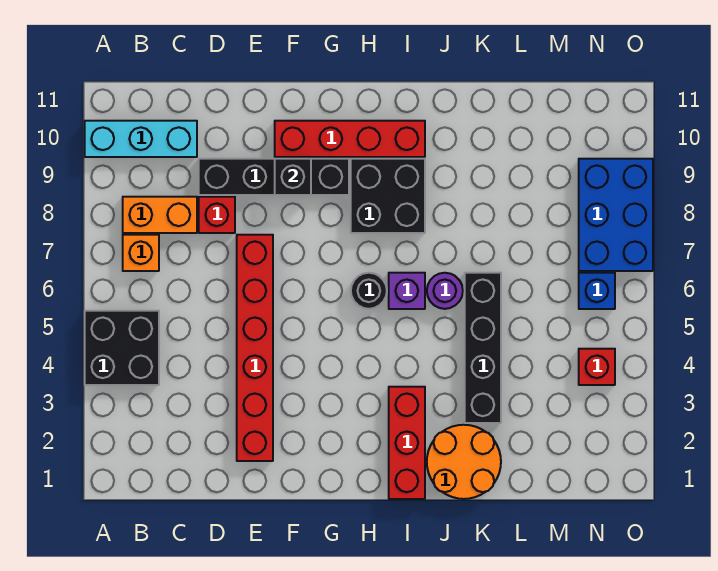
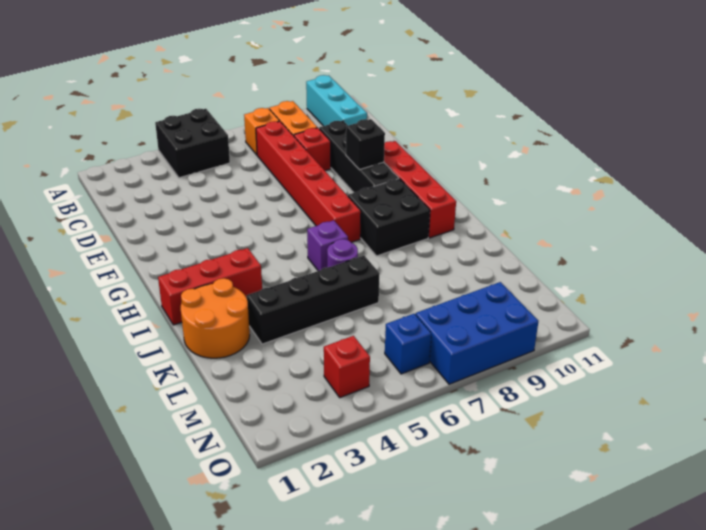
red brick E2:E7 level 1 -> red brick C7:H7 level 1
black round brick H6 level 1 -> none

